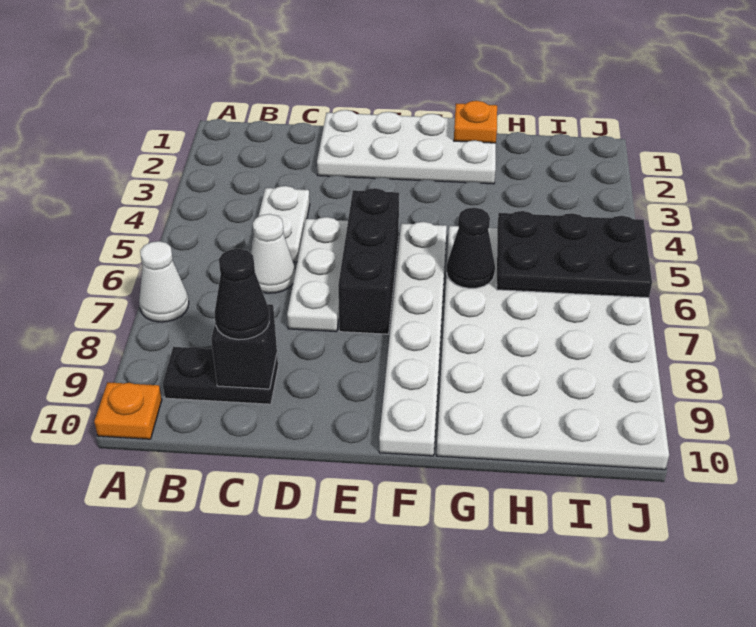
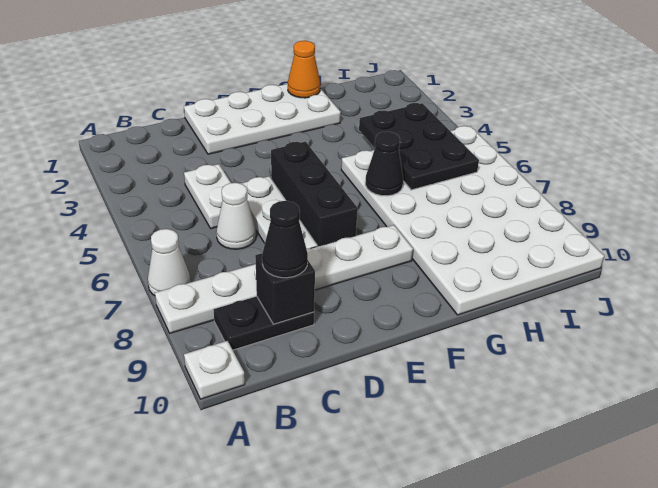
orange plate A10 level 1 -> white plate A10 level 1
white plate F5:F10 level 1 -> white plate A8:F8 level 1
orange plate G1 level 2 -> orange cone G1 level 2
black plate H5:J6 level 2 -> black plate H4:I6 level 2

